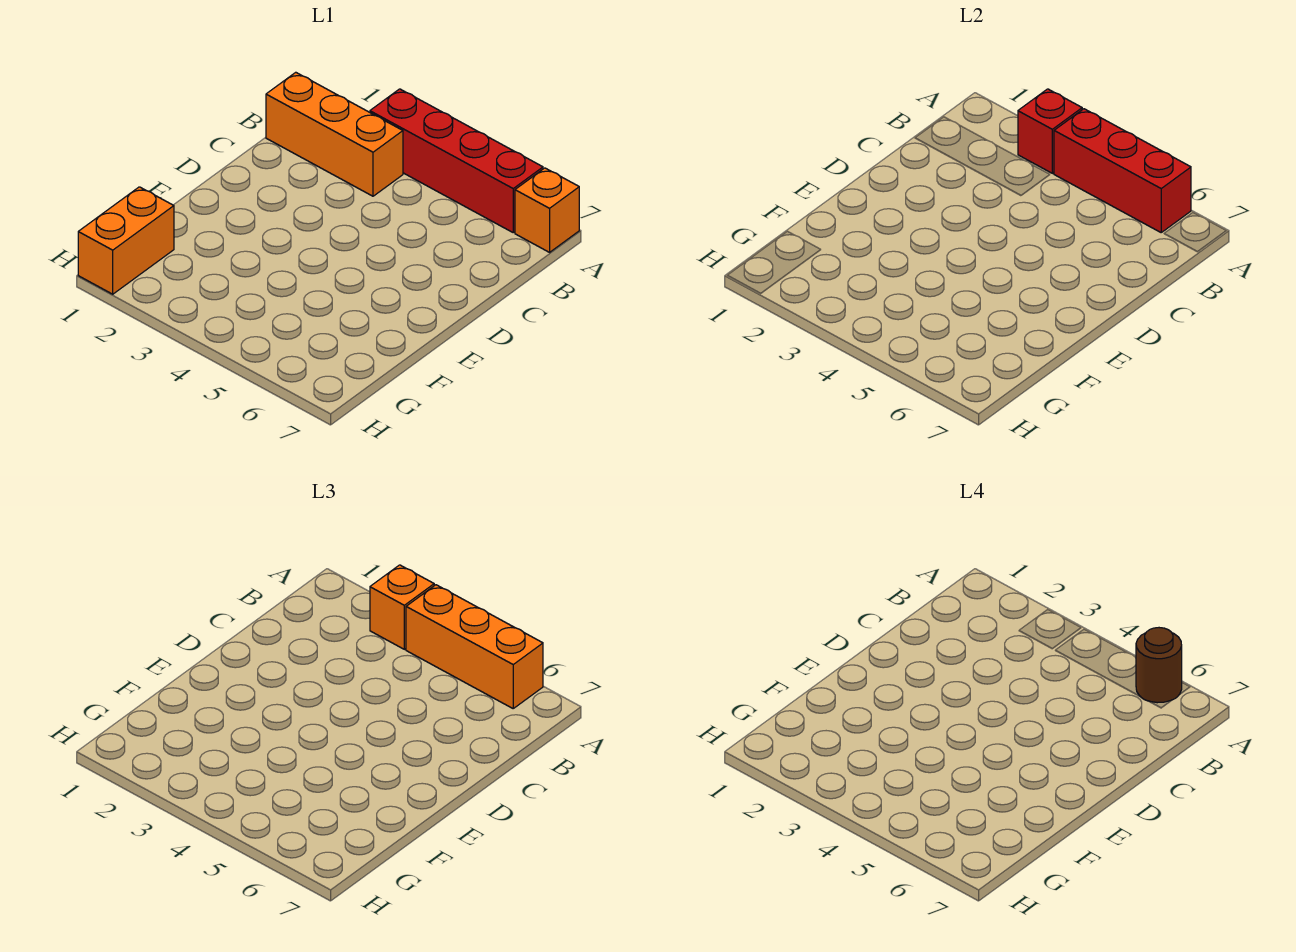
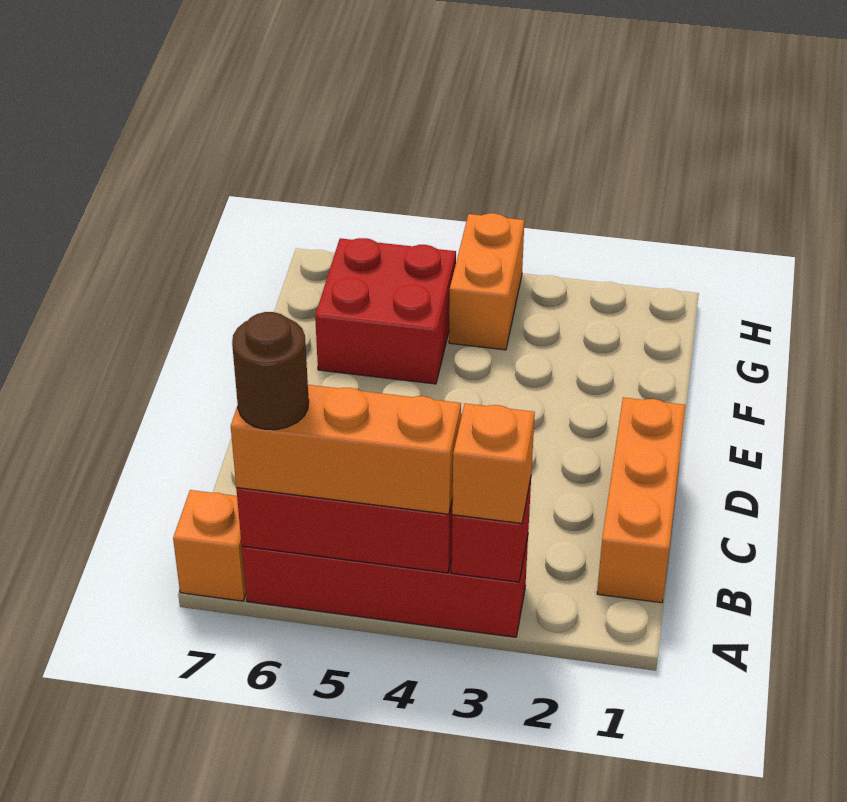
orange brick B1:B3 level 1 -> orange brick B1:D1 level 1
none -> red brick F5:G6 level 1
orange brick G1:H1 level 1 -> orange brick G4:H4 level 1

